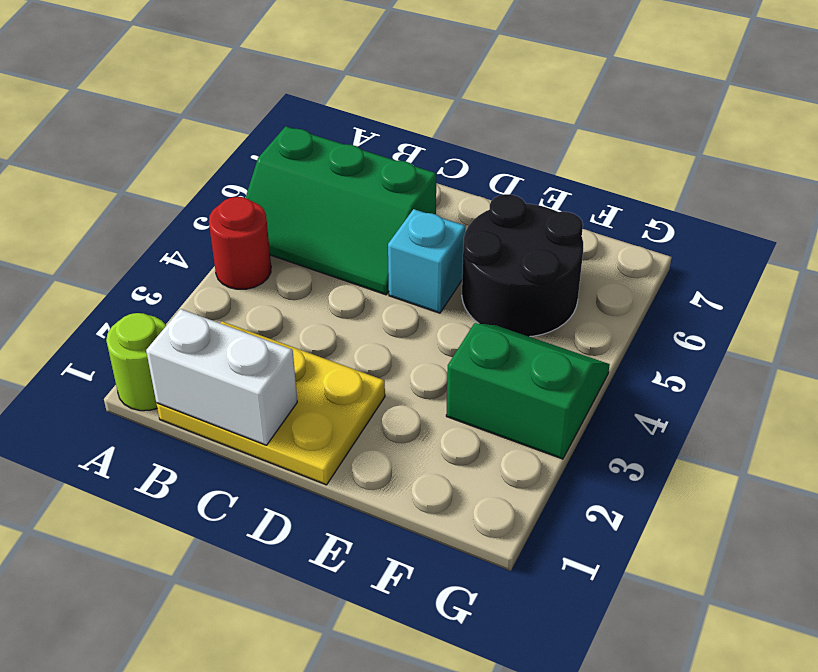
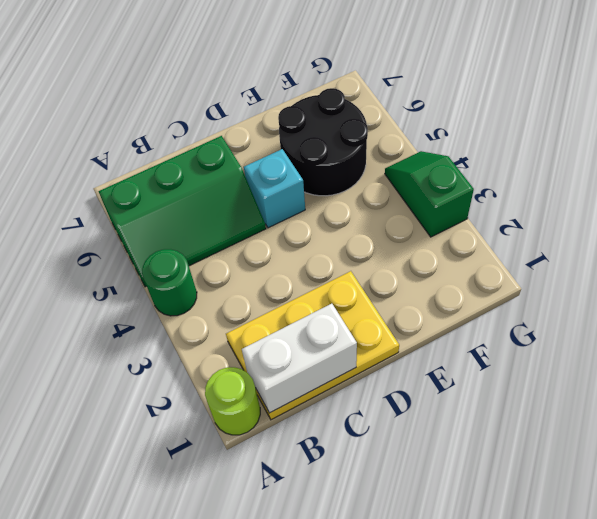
red round brick A4 level 1 -> green round brick A4 level 1
green slope F3:G4 level 1 top 3 -> green slope G3:G4 level 1 top 3

